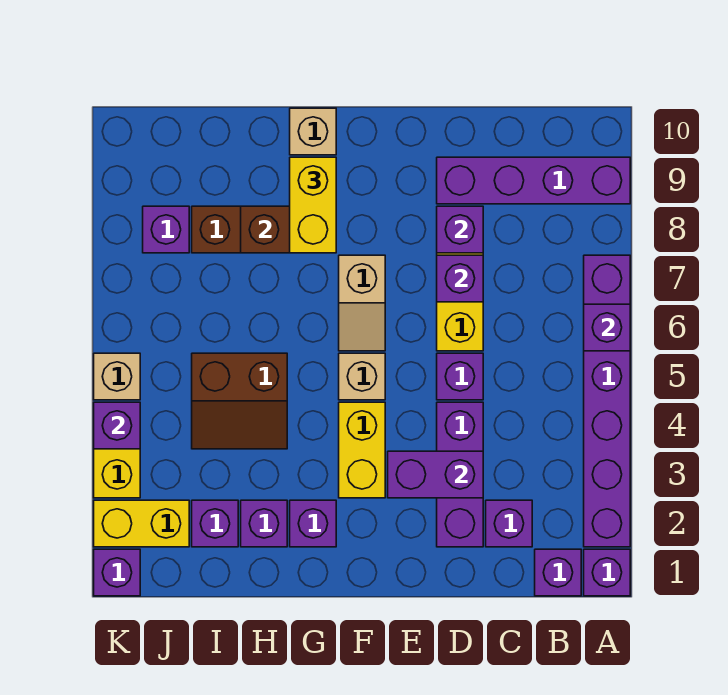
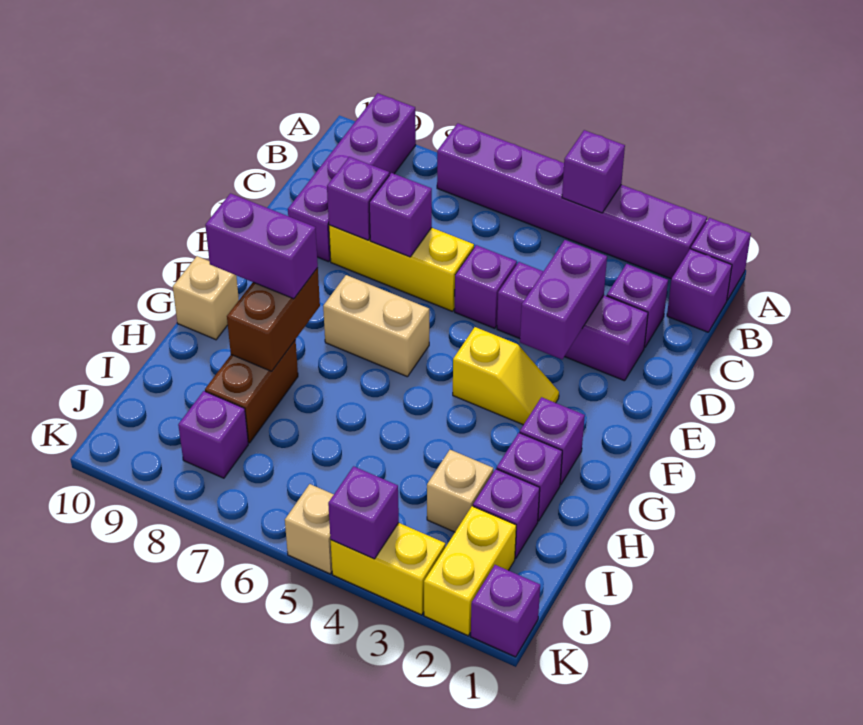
purple brick A6 level 2 -> purple brick A4 level 2
yellow brick F3:F4 level 1 -> yellow slope F3:F4 level 1 top 4
tan brick F5 level 1 -> tan brick I3 level 1
tan slope F6:F7 level 1 top 7 -> tan brick F6:F7 level 1
yellow brick G8:G9 level 3 -> purple brick G8:G9 level 3
brown slope H4:I5 level 1 top 5 -> none

